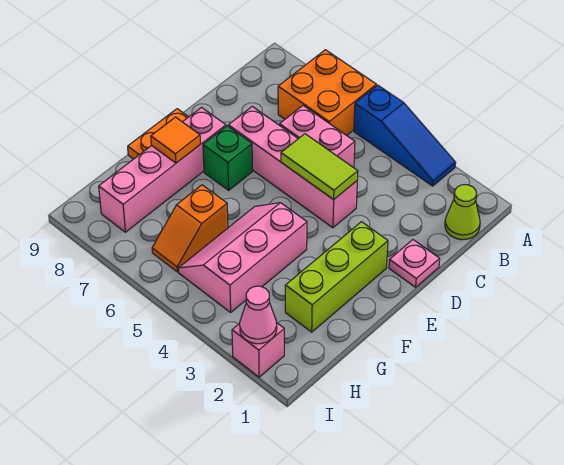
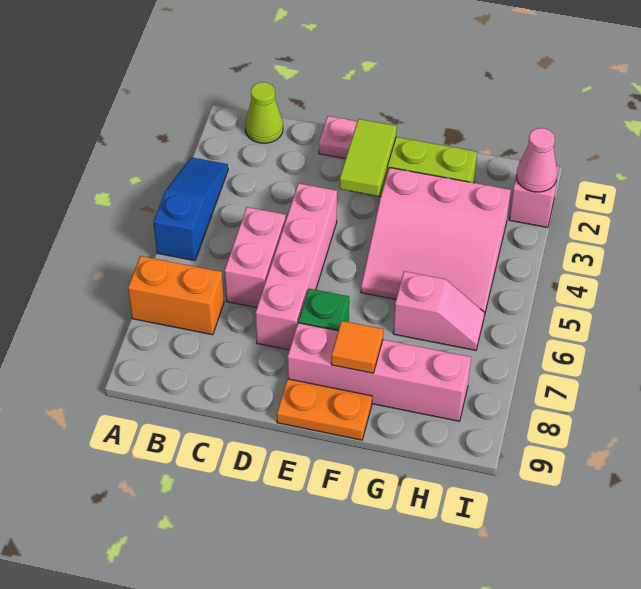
orange brick A6:B7 level 1 -> orange brick A7:B7 level 1
lime tile D4:D5 level 2 -> lime tile E2:E3 level 2
pink slope F4:H5 level 1 top 4 -> pink slope F3:H5 level 1 top 3
orange slope G6:H6 level 1 top G -> pink slope G6:H6 level 1 top G

